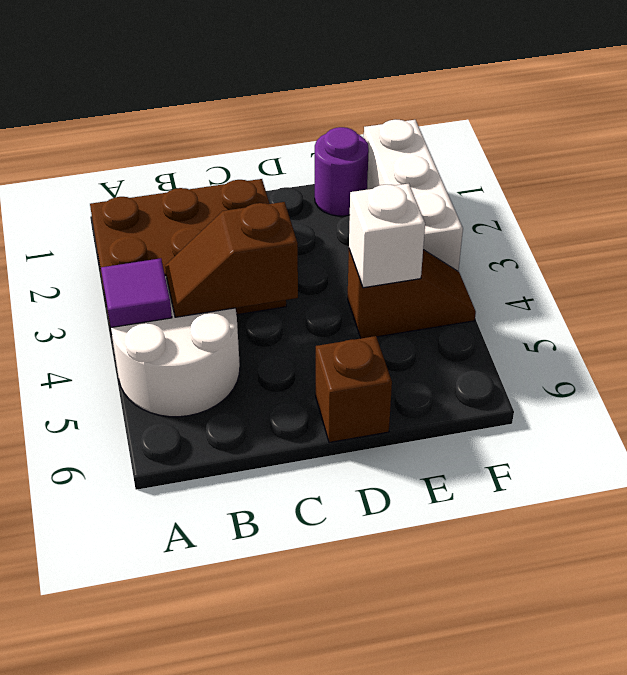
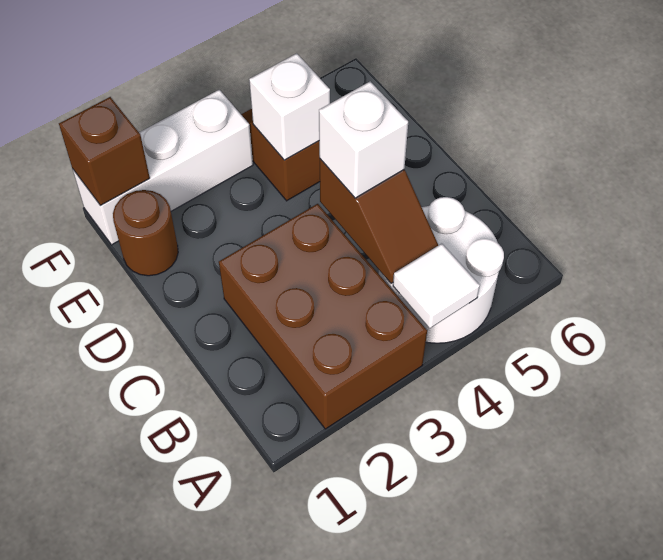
purple tile A4 level 2 -> white tile A4 level 2
none -> white brick C4 level 3
brown brick D6 level 1 -> brown brick F1 level 2
purple round brick E1 level 1 -> brown round brick E1 level 1

